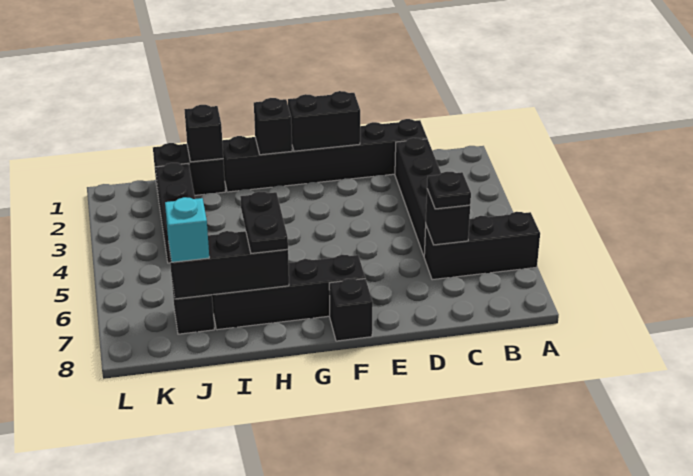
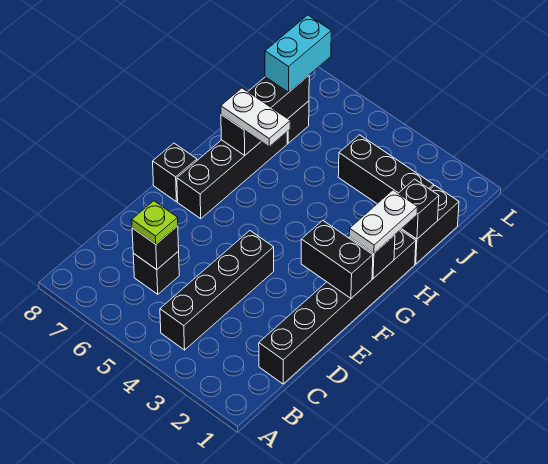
black brick A6:C6 level 1 -> black brick C6 level 1
black brick C2:C5 level 1 -> black brick B4:E4 level 1
black plate C6 level 3 -> lime plate C6 level 3
black brick E1:F1 level 2 -> black brick F1:F2 level 2
none -> white plate G1:H1 level 3
black plate H6:H7 level 3 -> white plate H6:H7 level 3
cyan brick J7 level 3 -> cyan brick J7:K7 level 3

